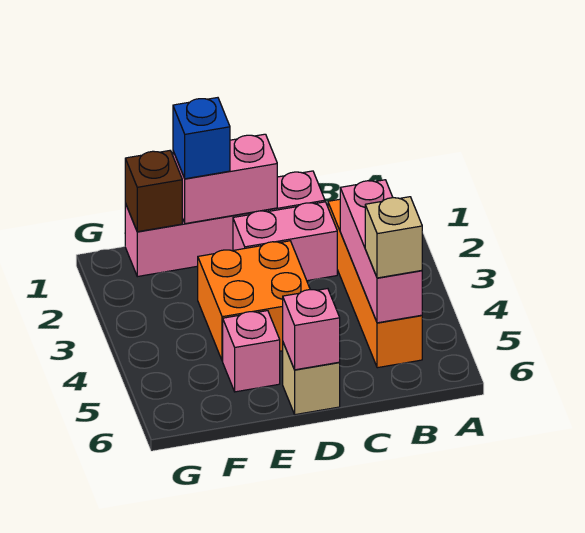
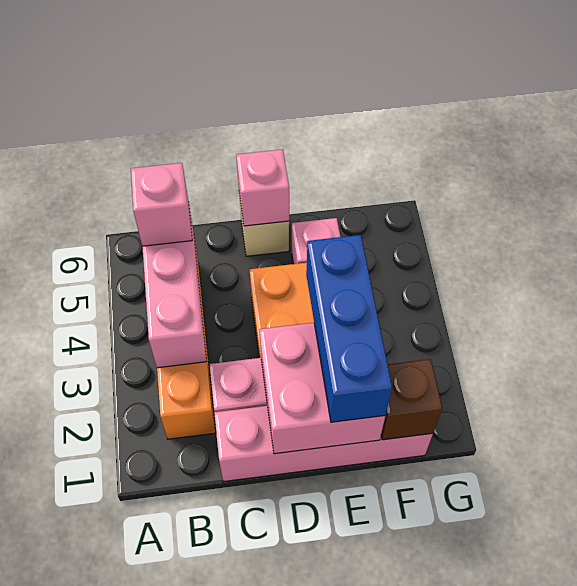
tan brick B5 level 3 -> pink brick B5 level 3
pink brick D1:E1 level 2 -> pink brick D1:E2 level 2
blue brick E1 level 3 -> blue brick E1:E3 level 3

